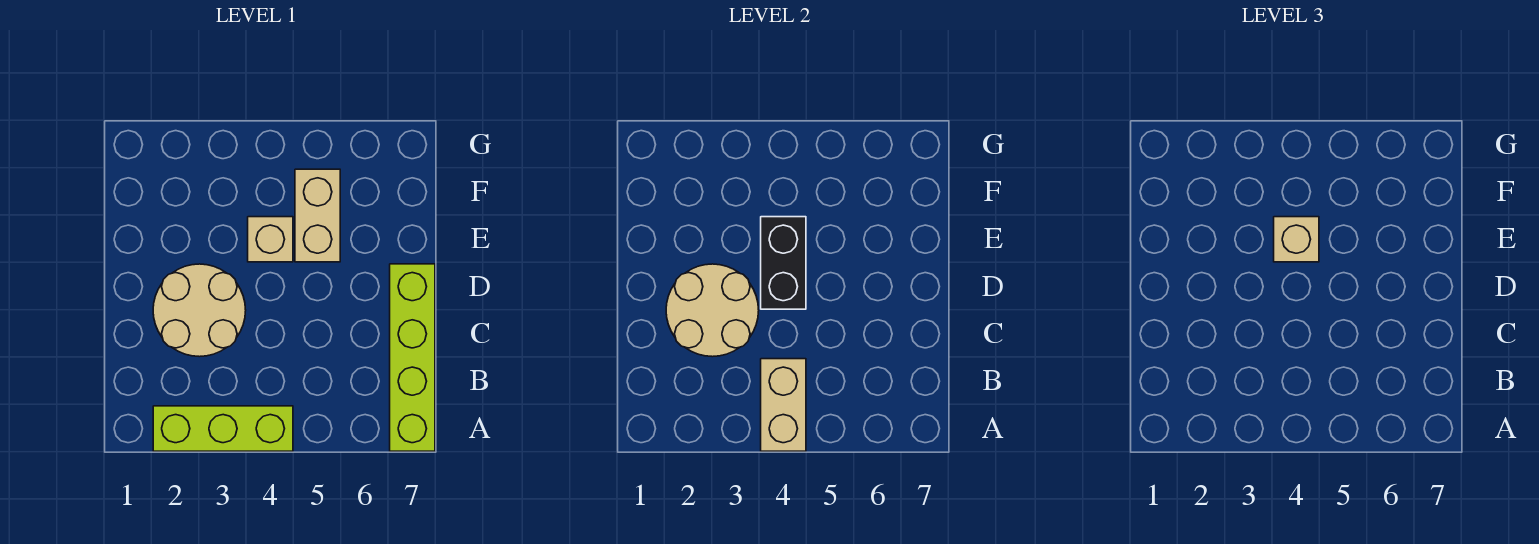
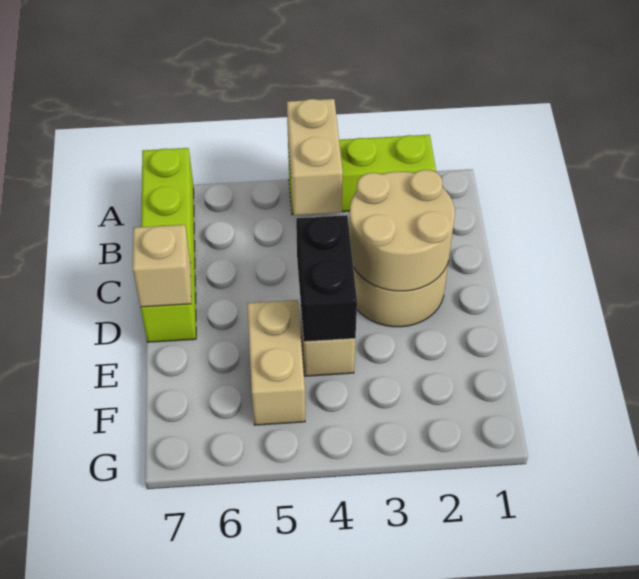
tan brick E4 level 3 -> tan brick D7 level 2

